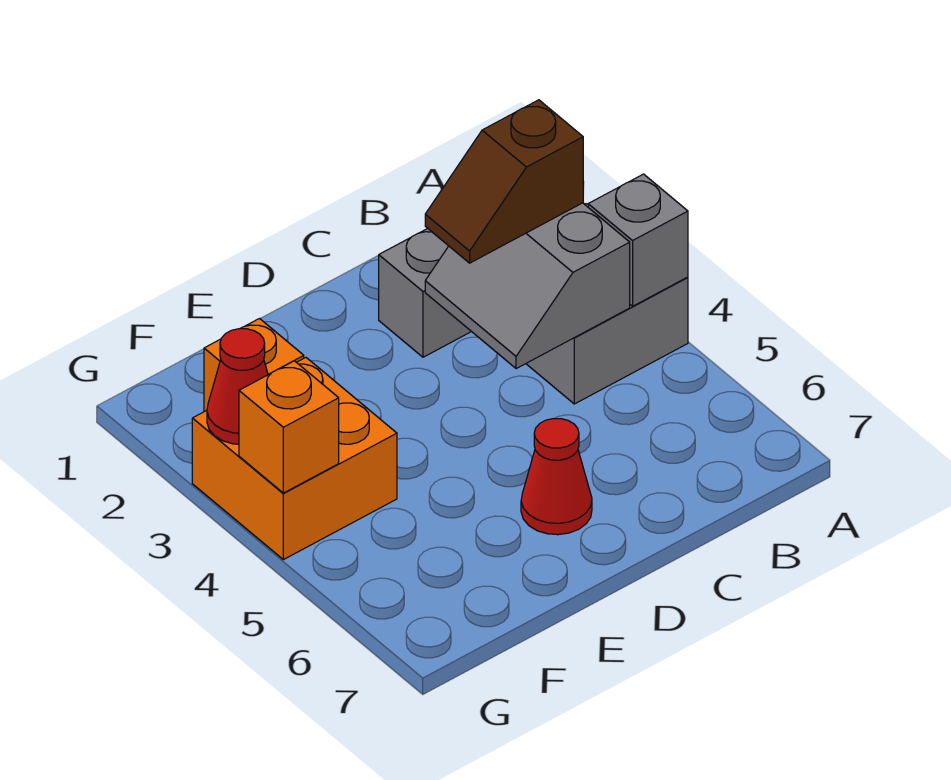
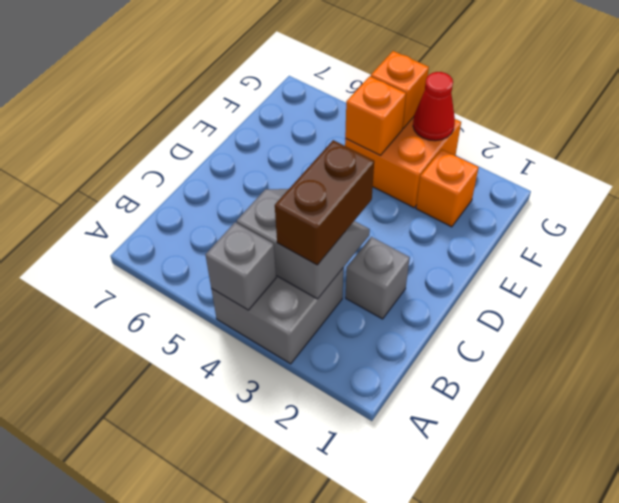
brown slope B3:C3 level 3 top B -> brown brick B3:C3 level 3
red cone D6 level 1 -> none
none -> orange brick F4 level 2

